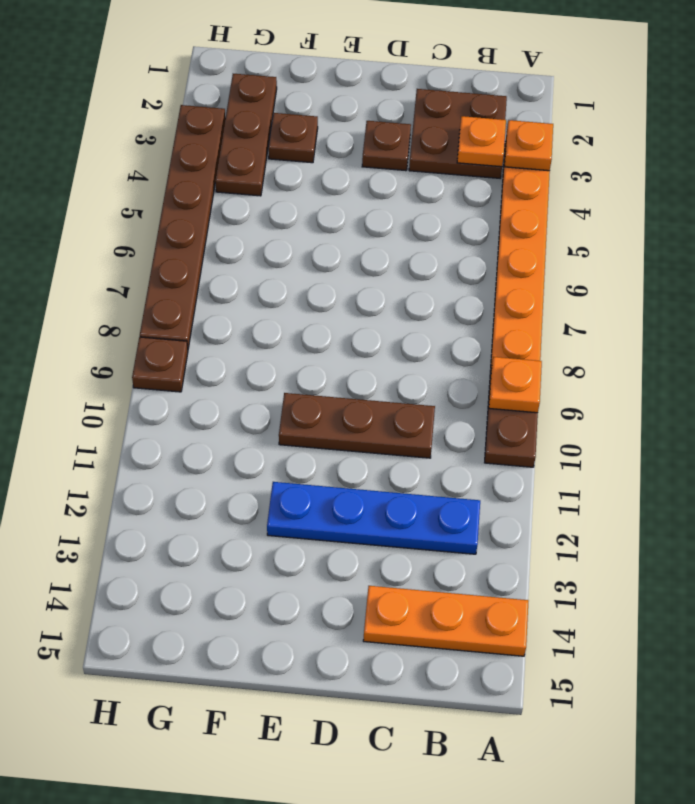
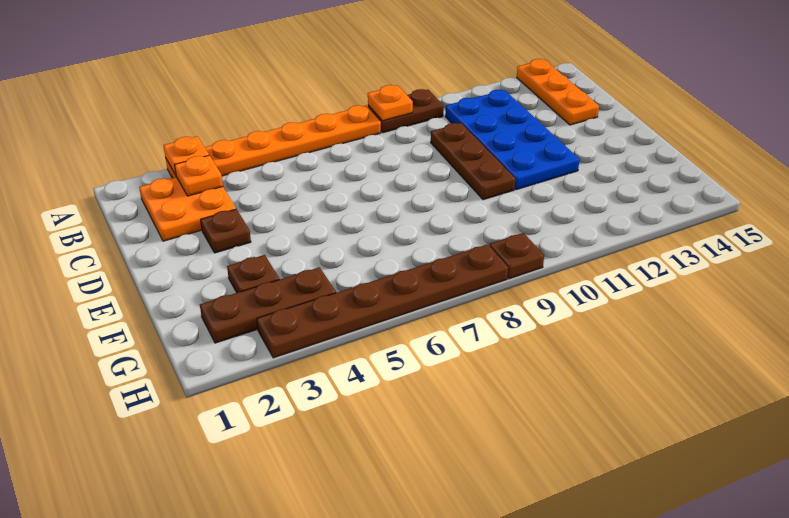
brown plate B2:C3 level 1 -> orange plate B2:C3 level 1
blue plate B12:E12 level 1 -> blue plate B11:E12 level 1

